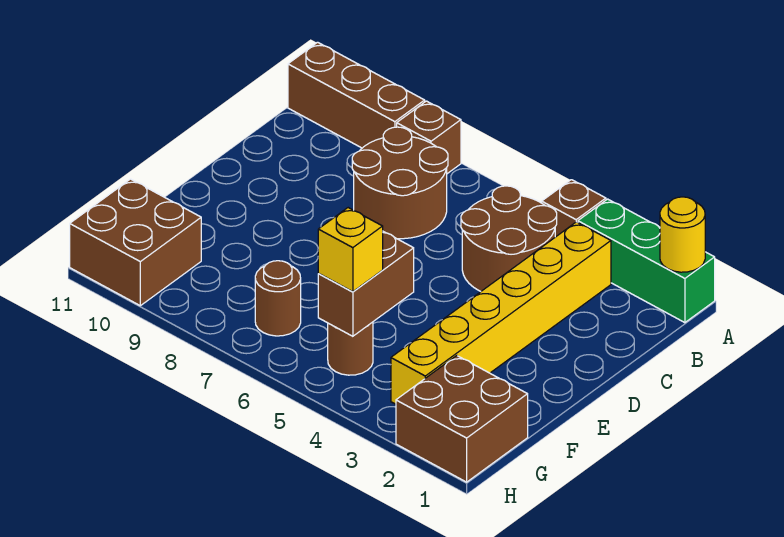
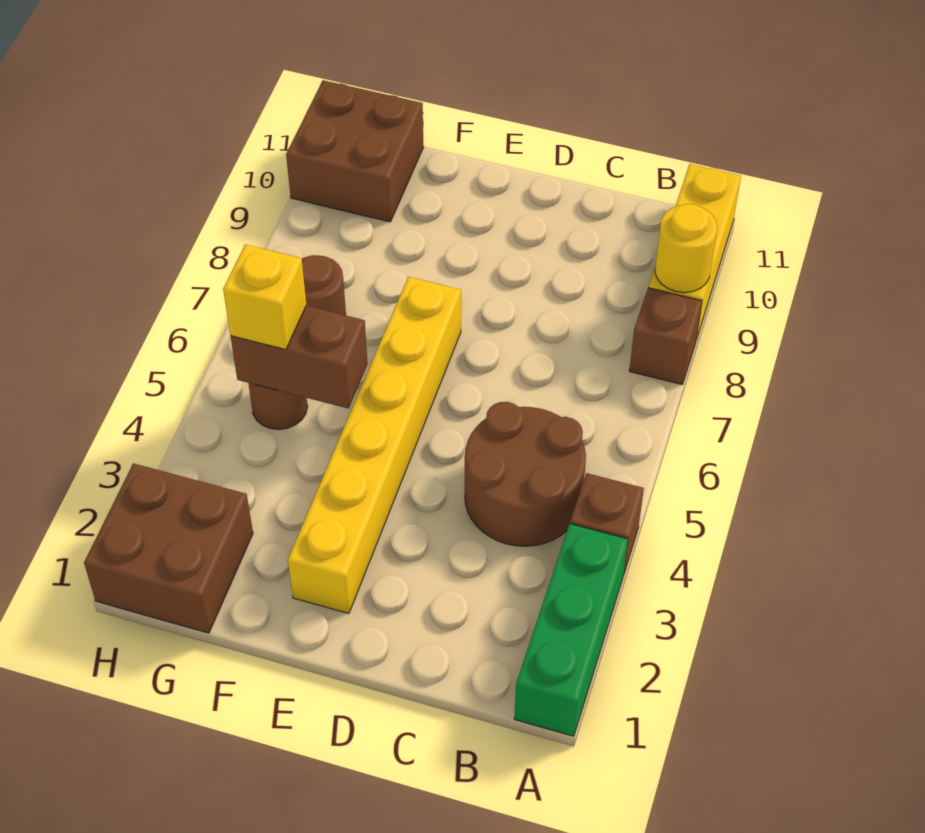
yellow round brick A1 level 2 -> yellow round brick A9 level 2
brown brick A9:A11 level 1 -> yellow brick A9:A11 level 1
yellow brick B3:G3 level 1 -> yellow brick E2:E7 level 1
brown round brick B7:C8 level 1 -> none

